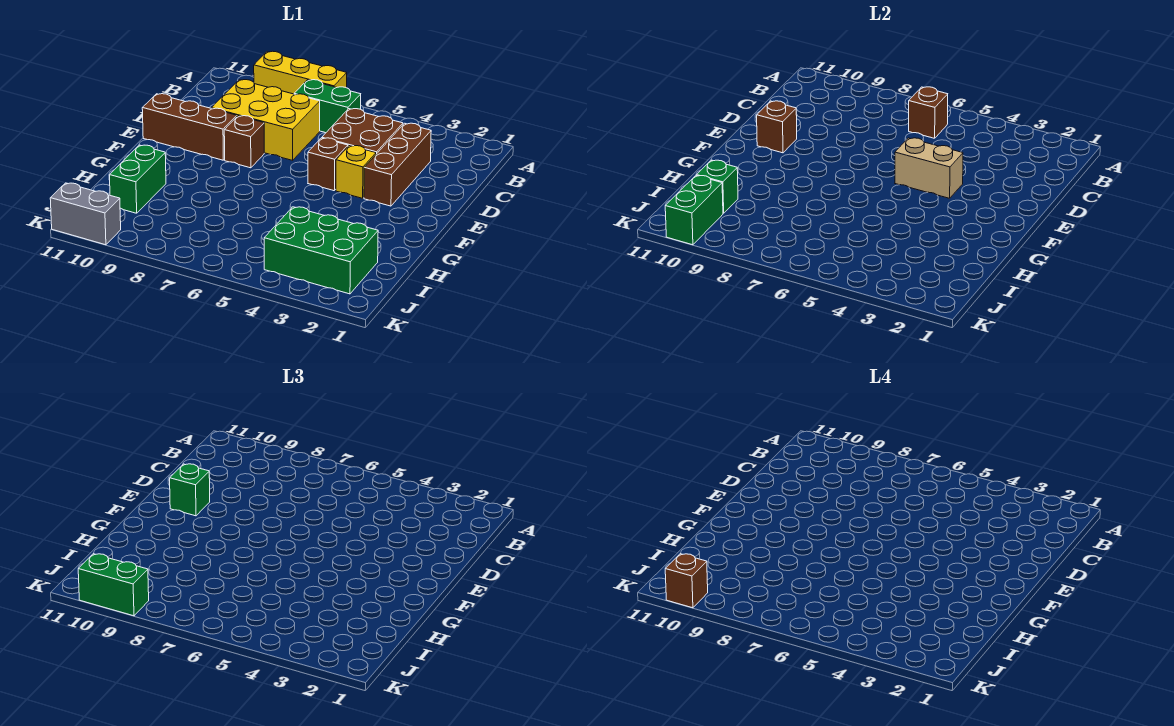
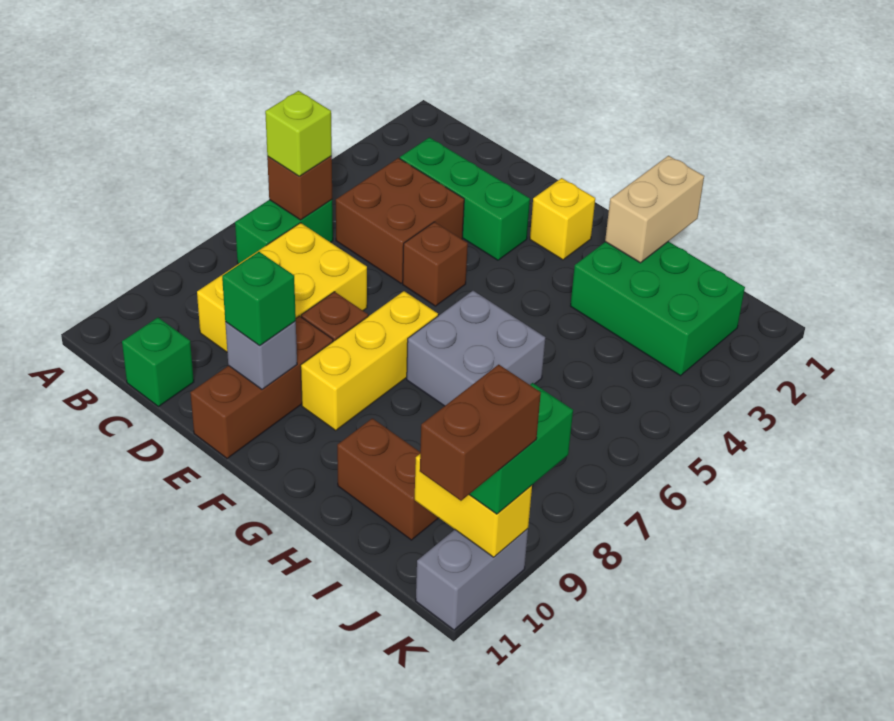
yellow brick A7:A9 level 1 -> yellow brick F7:F9 level 1
none -> lime brick B6 level 3
brown brick C3:E3 level 1 -> green brick C3:E3 level 1
yellow brick E4 level 1 -> yellow brick F2 level 1
tan brick E4:E5 level 2 -> tan brick H1:H2 level 2
brown brick E10 level 2 -> grey brick E10 level 2
none -> grey brick G6:H7 level 1
green brick H10:I10 level 1 -> brown brick H10:I10 level 1
green brick I2:J4 level 1 -> green brick H2:J3 level 1
green brick I10 level 2 -> green brick C11 level 1
green brick J10:K10 level 2 -> yellow brick J10:K10 level 2
brown brick K10 level 4 -> brown brick K10:K11 level 4

